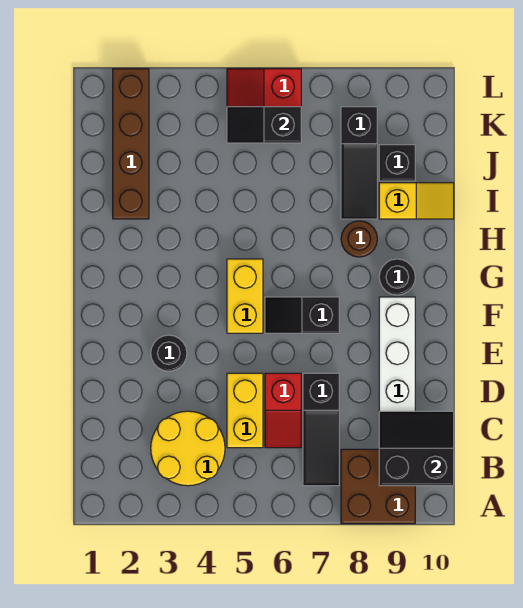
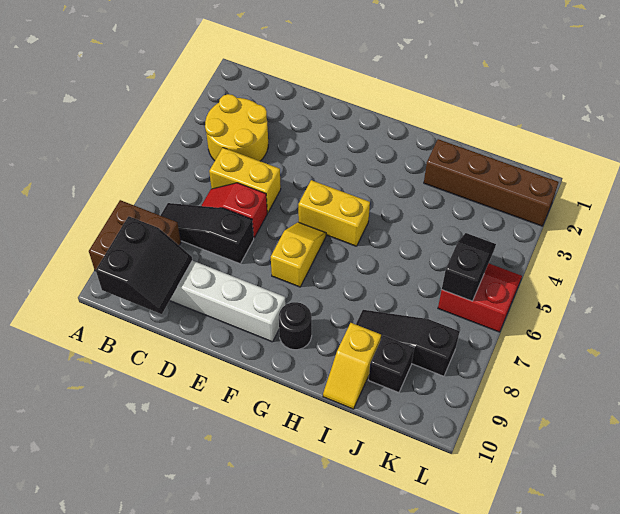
black round brick E3 level 1 -> none
black slope F6:F7 level 1 top 7 -> yellow slope F6:F7 level 1 top 7
brown round brick H8 level 1 -> none

